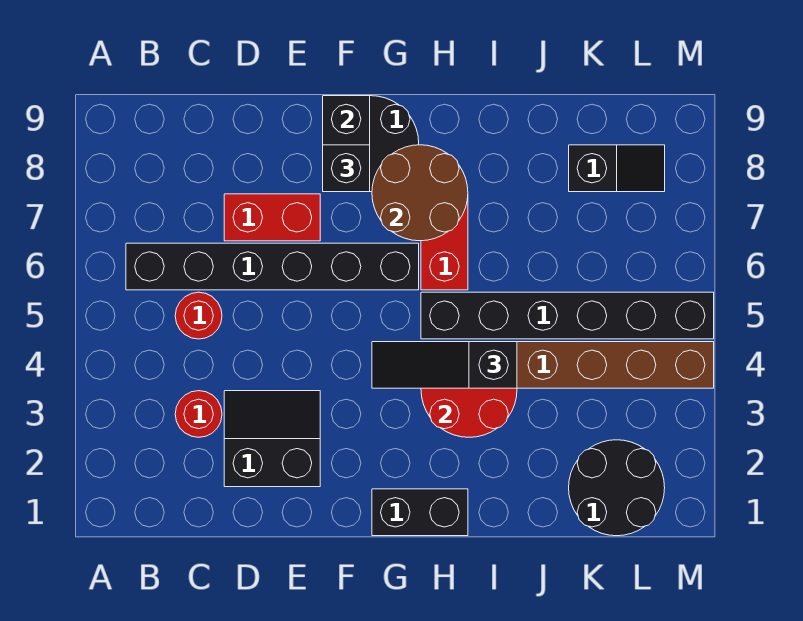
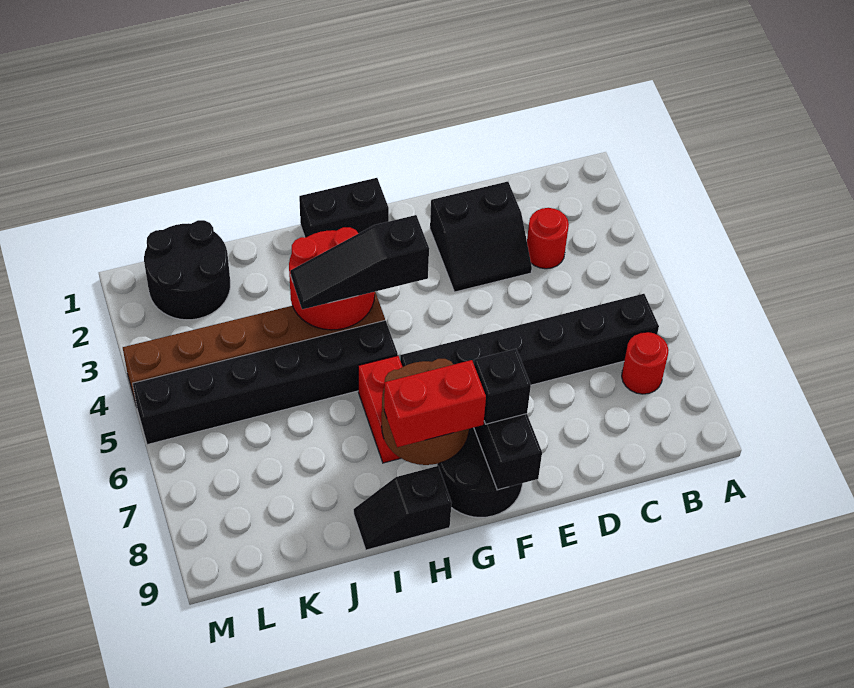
red round brick C5 level 1 -> red round brick B7 level 1
red brick D7:E7 level 1 -> red brick G8:H8 level 3
black slope G4:I4 level 3 top I -> black slope G4:I4 level 3 top G
black slope K8:L8 level 1 top K -> black slope H9:I9 level 1 top H

